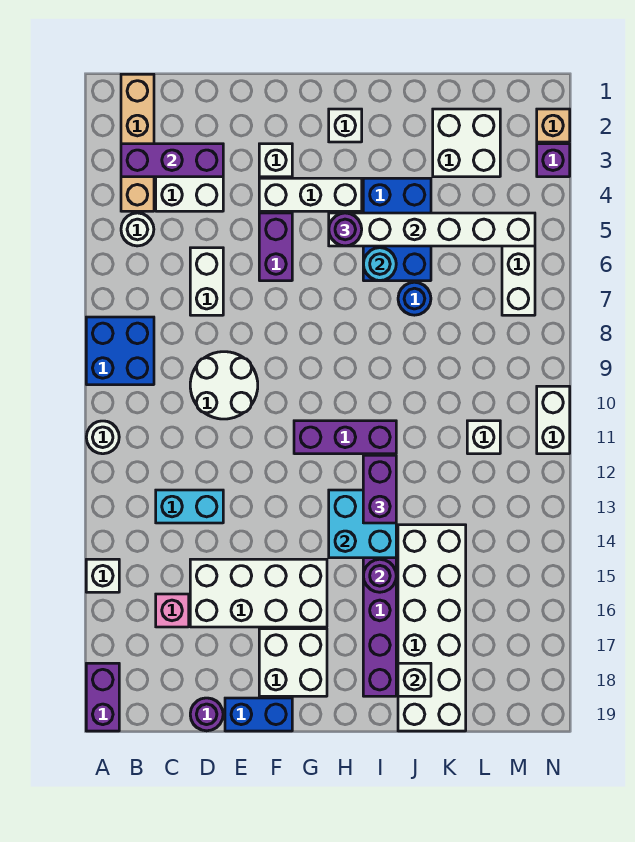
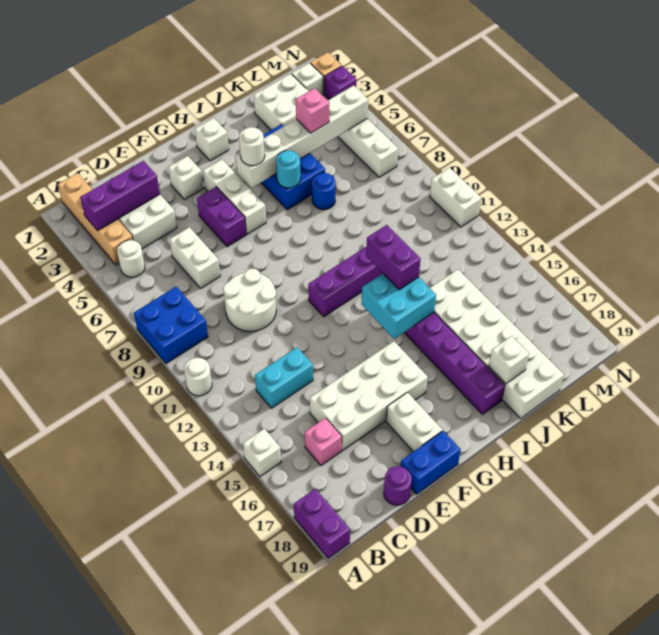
white brick F4:H4 level 1 -> white brick G4:G6 level 1
white brick F17:G18 level 1 -> white brick F17:F18 level 1
purple round brick H5 level 3 -> white round brick H5 level 3
purple round brick I15 level 2 -> none
none -> pink brick K5 level 3
white brick L11 level 1 -> white brick M2 level 1

